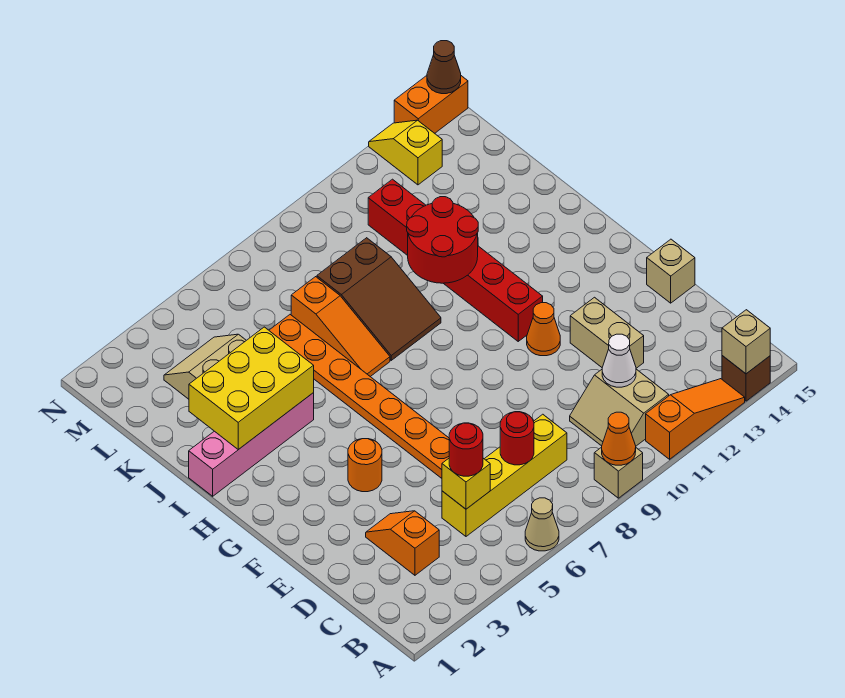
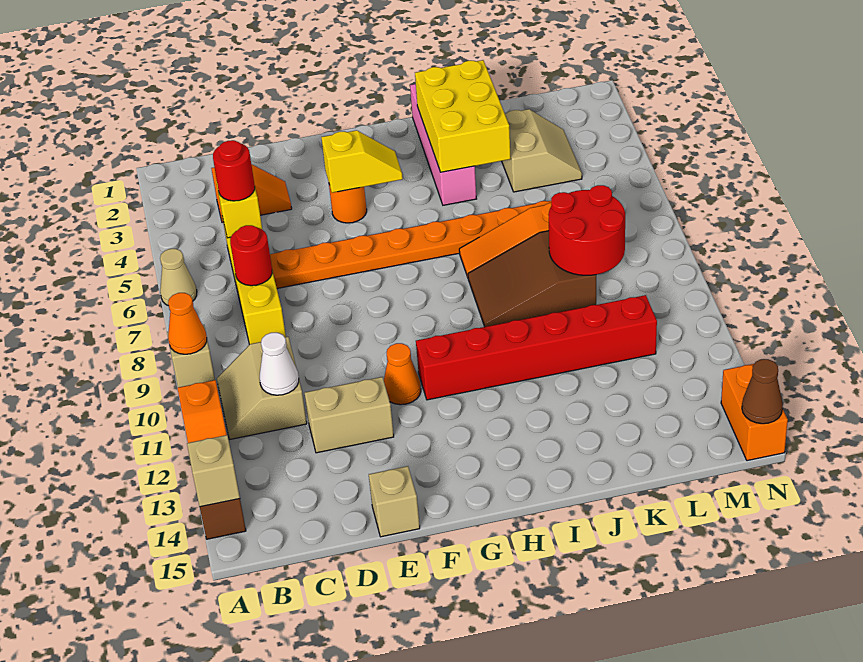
tan slope B10:C11 level 1 top 11 -> tan slope B10:C11 level 1 top C
red round brick I10:J11 level 2 -> red round brick K8:L9 level 2
yellow slope M13:N13 level 1 top M -> yellow slope F4:G4 level 2 top F

